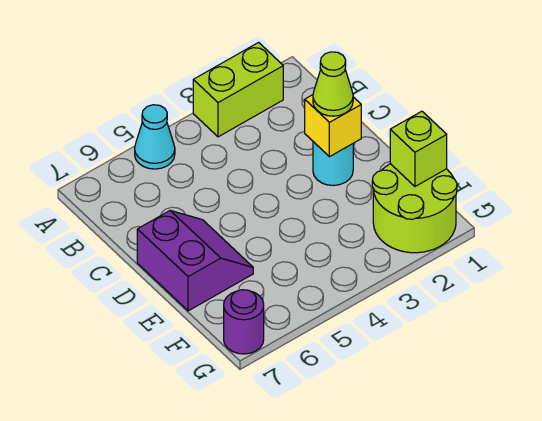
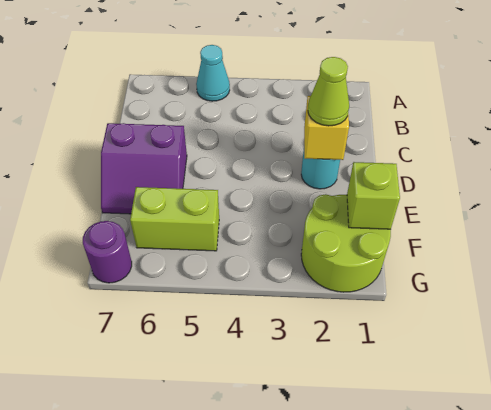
lime brick A2:A3 level 1 -> lime brick F5:F6 level 1
purple slope D6:E7 level 1 top 7 -> purple slope D6:E7 level 1 top D

